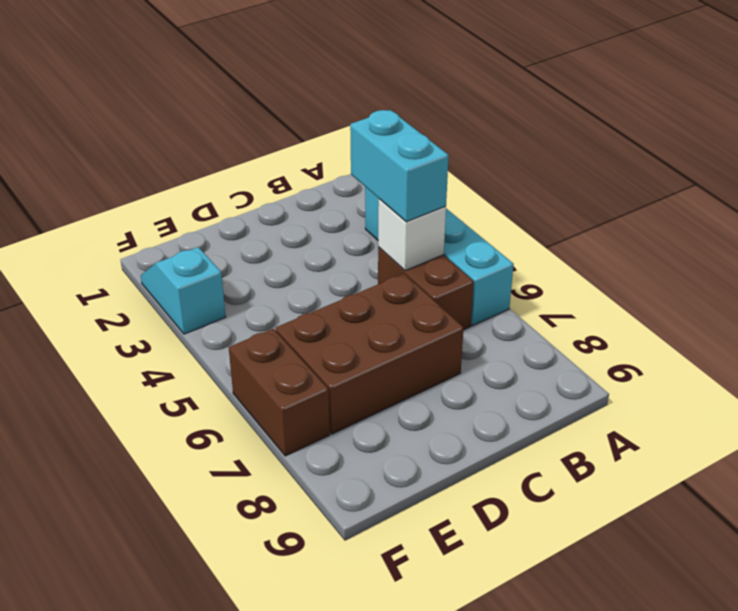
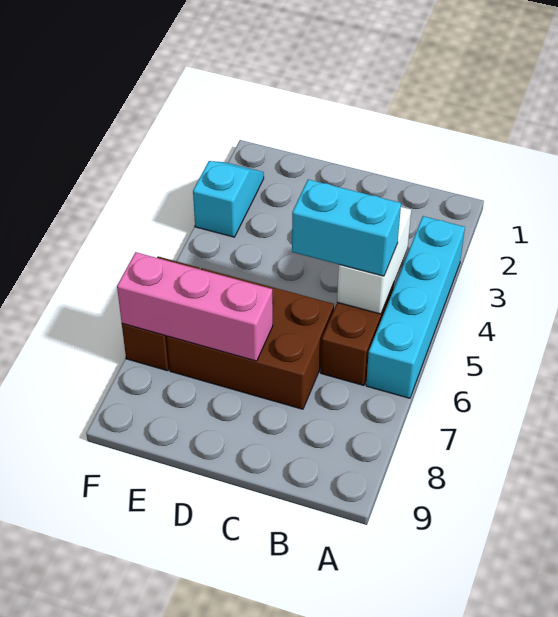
cyan brick B4:B5 level 3 -> cyan brick B5:C5 level 3
white brick B5 level 2 -> white brick B4:B5 level 2
none -> pink brick D7:F7 level 2

